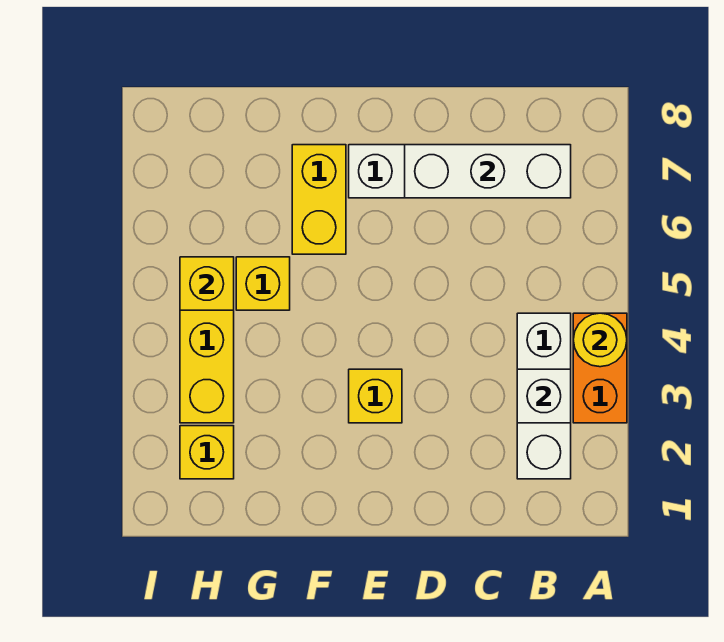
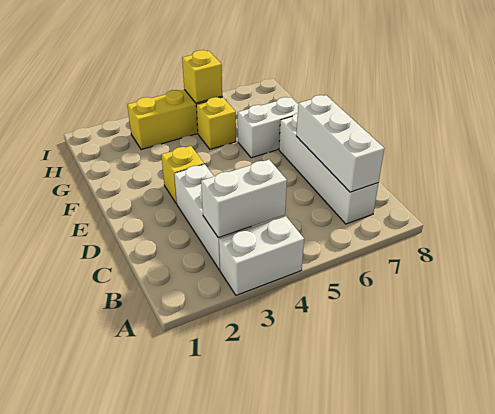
orange brick A3:A4 level 1 -> white brick A3:A4 level 1
yellow round brick A4 level 2 -> none
white brick B2:B4 level 1 -> white brick B3:D3 level 1
white brick B3 level 2 -> white brick B3:B4 level 2
yellow brick F6:F7 level 1 -> white brick F6:F7 level 1
yellow brick H2 level 1 -> none

